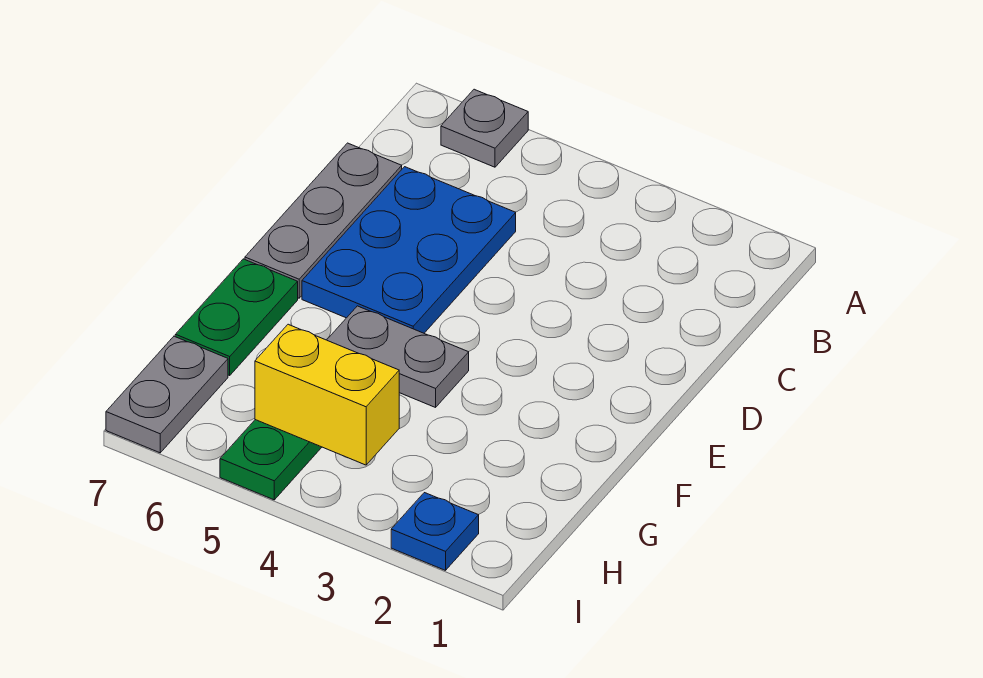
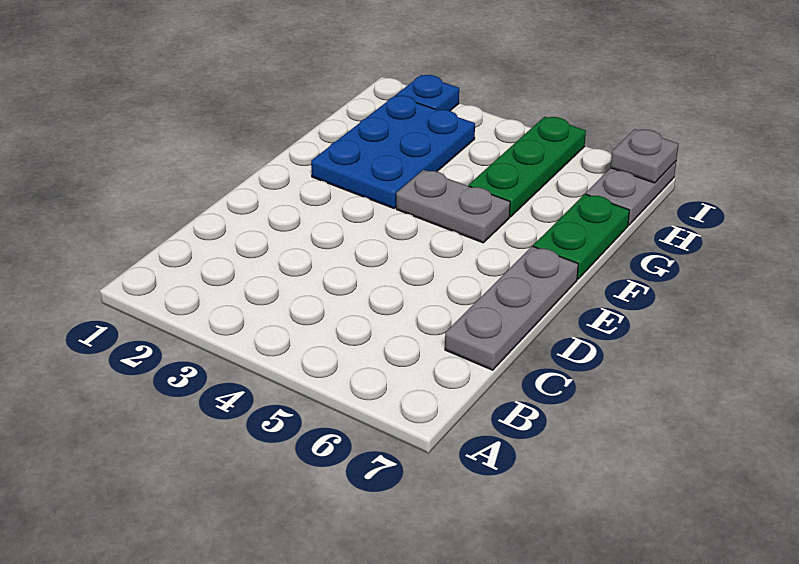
grey plate A6 level 1 -> grey plate I7 level 2
blue plate C5:E6 level 1 -> blue plate F2:H3 level 1
yellow brick H4:H5 level 2 -> none

